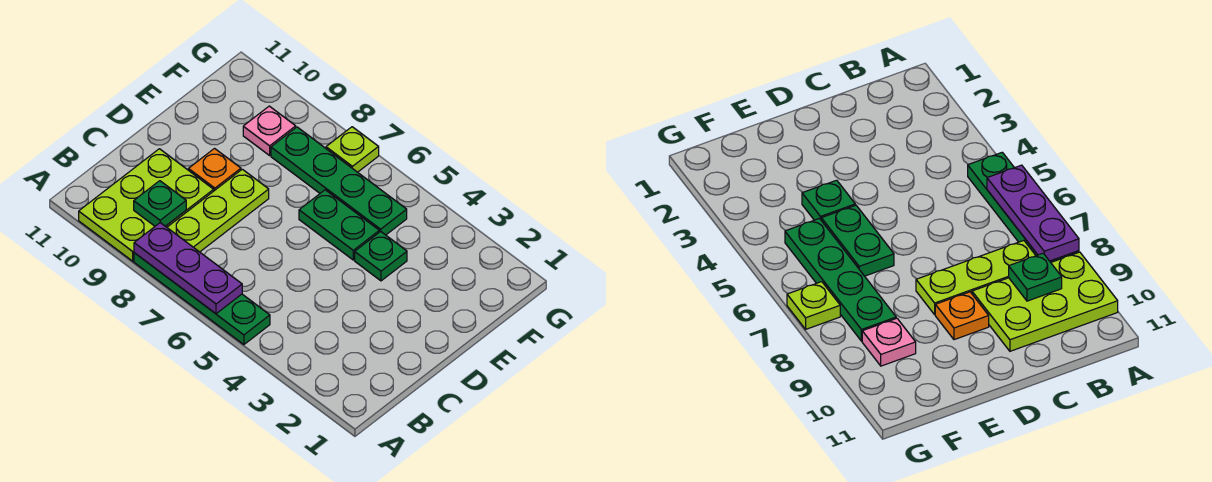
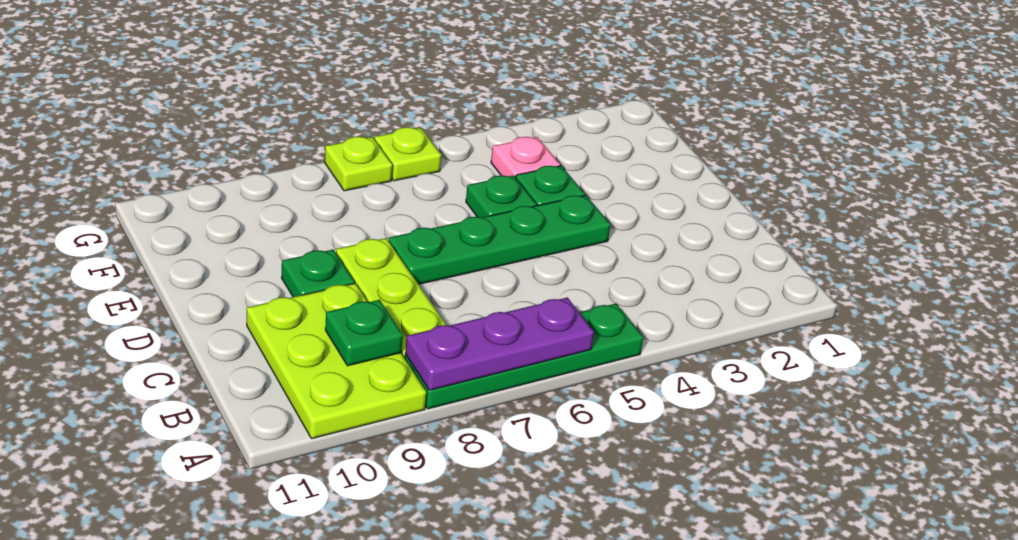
orange plate D9 level 1 -> green plate D9 level 1
green plate E5:E6 level 1 -> green plate E5 level 1
green plate F5:F8 level 1 -> green plate D4:D7 level 1
pink plate F9 level 1 -> pink plate F4 level 1
none -> lime plate G6 level 1

